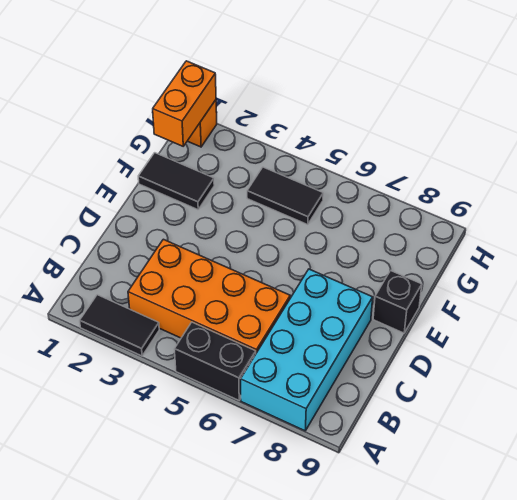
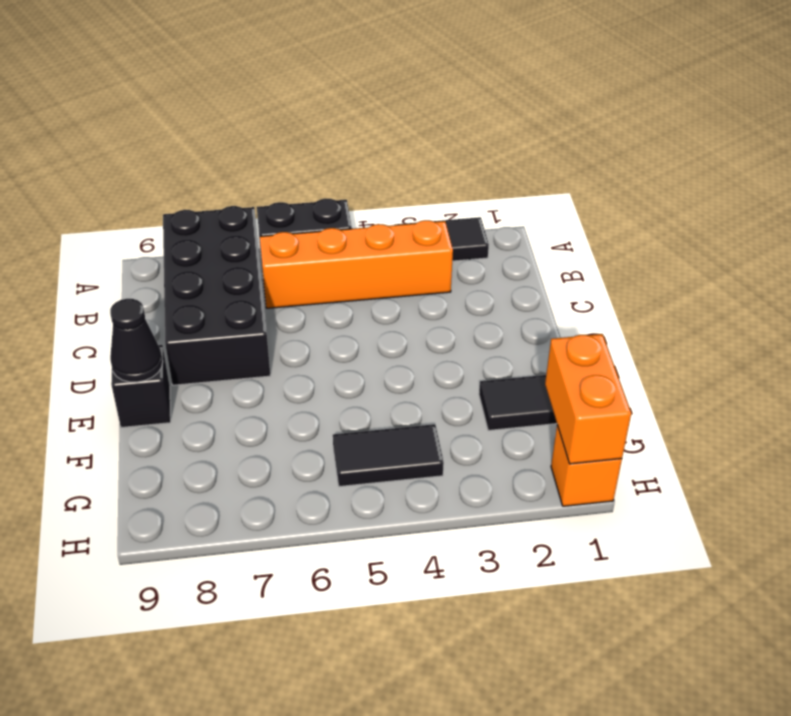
cyan brick A7:D8 level 1 -> black brick A7:D8 level 1
orange brick B3:C6 level 1 -> orange brick B3:B6 level 1
none -> black cone E9 level 2

